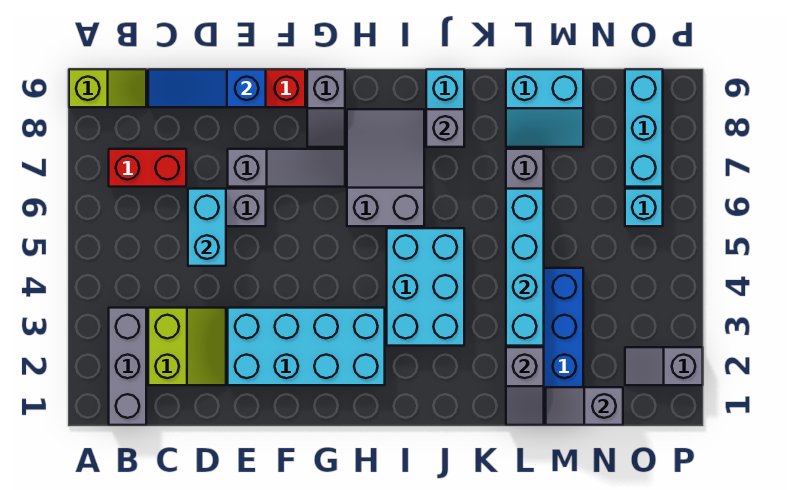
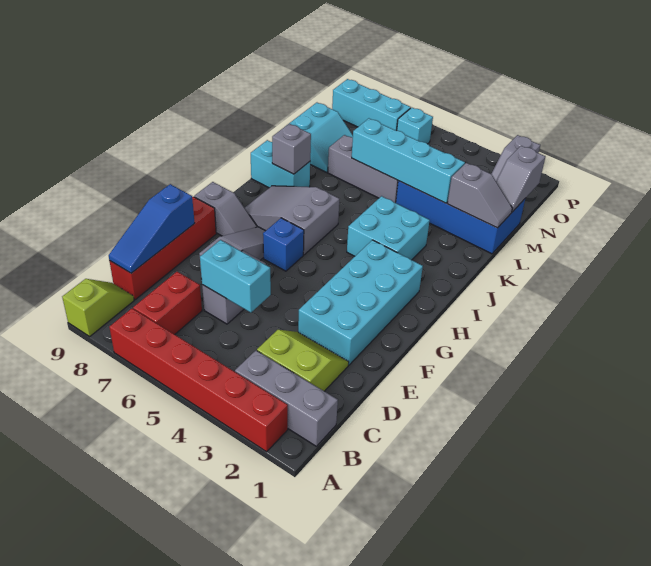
none -> red brick A2:A7 level 1
none -> blue brick G6 level 1
cyan brick I3:J5 level 1 -> cyan brick I3:J4 level 1

